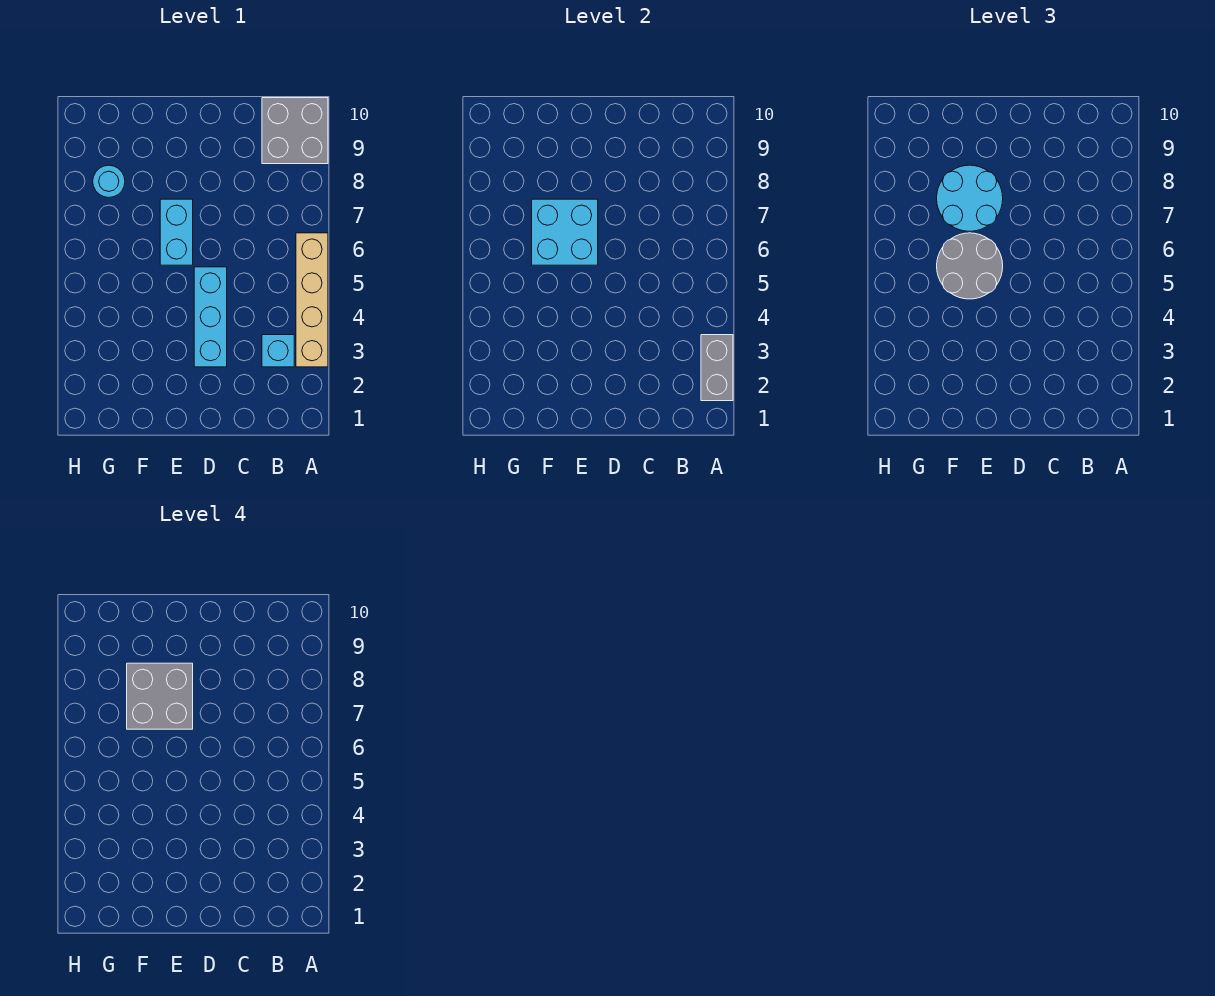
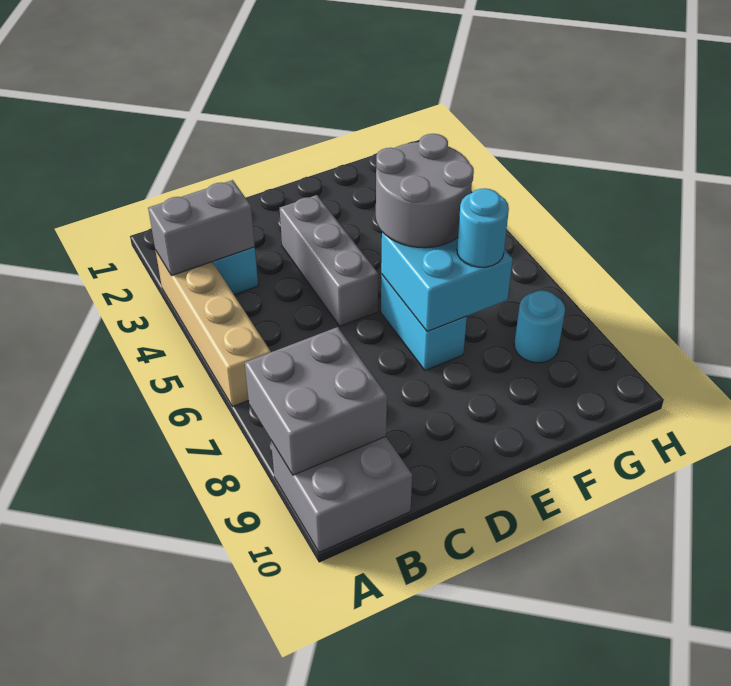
grey brick A2:A3 level 2 -> grey brick A3:B3 level 2
cyan brick D3:D5 level 1 -> grey brick D3:D5 level 1
cyan round brick E7:F8 level 3 -> cyan round brick F7 level 3
grey brick E7:F8 level 4 -> grey brick A8:B9 level 2

